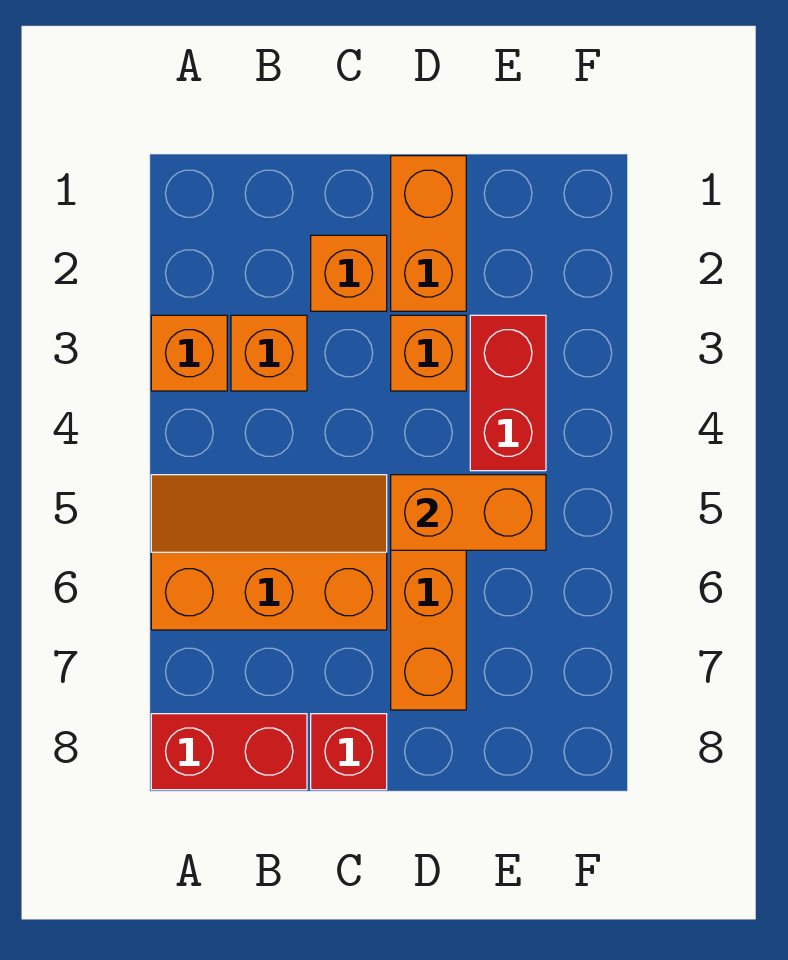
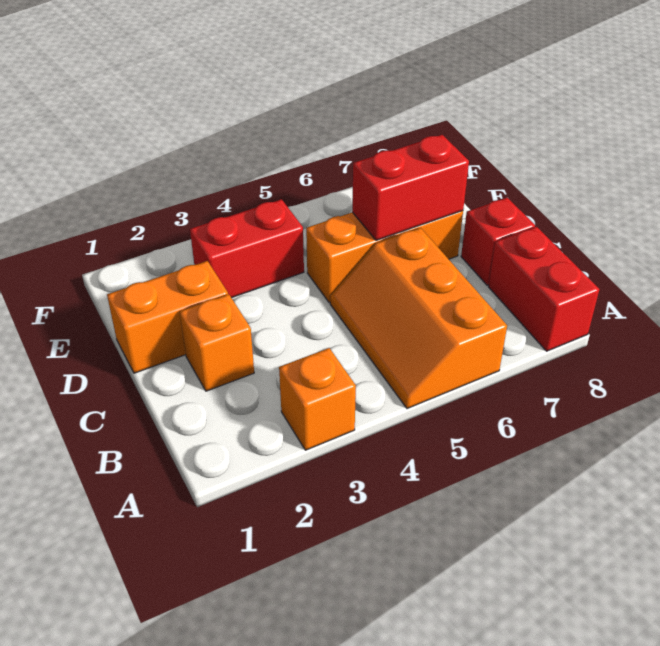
orange brick B3 level 1 -> none
orange brick D3 level 1 -> none
orange brick D5:E5 level 2 -> none
none -> red brick D6:D7 level 2

